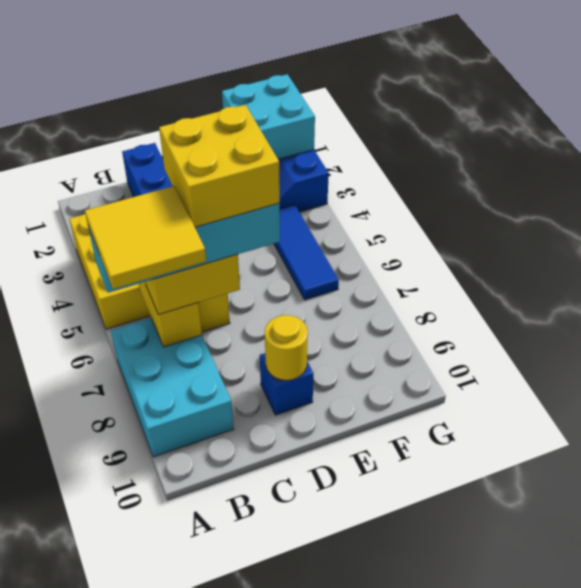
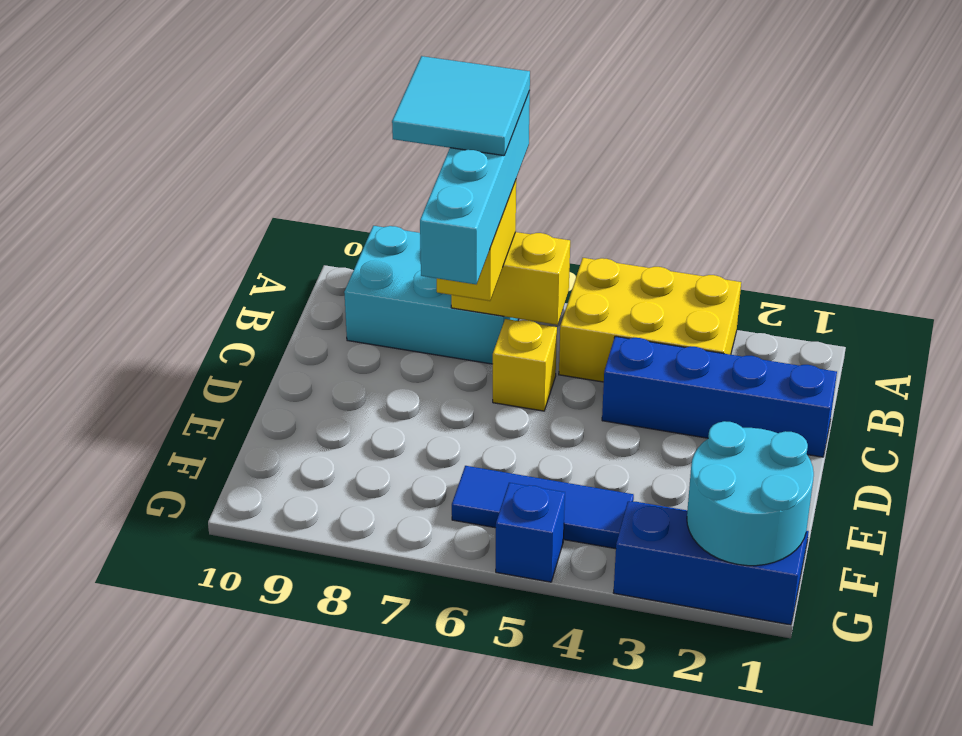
yellow tile A7:B8 level 5 -> cyan tile A7:B8 level 5
yellow brick C6:D7 level 5 -> none
blue brick D9 level 1 -> blue brick G5 level 1
yellow round brick D9 level 2 -> none
cyan brick F1:G2 level 2 -> cyan round brick F1:G2 level 2

